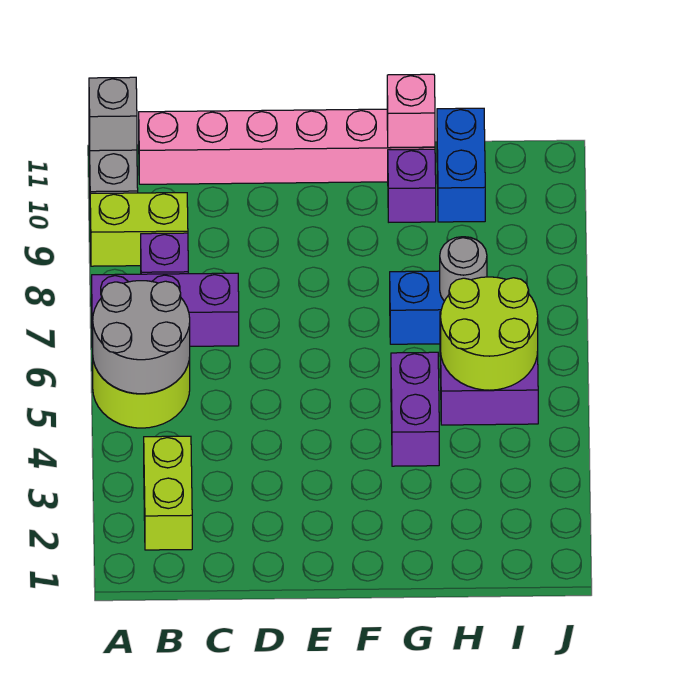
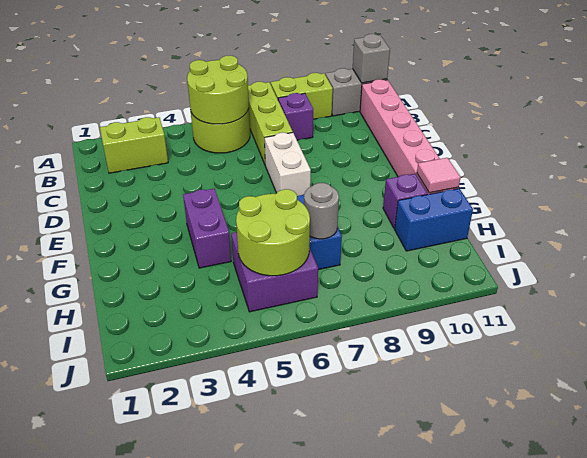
grey round brick A5:B6 level 2 -> lime round brick A5:B6 level 2
purple brick A7:C7 level 1 -> lime brick A7:C7 level 1
lime brick A9:B9 level 1 -> lime brick A8:A9 level 1
none -> white brick D7:E7 level 1
purple brick G4:G5 level 1 -> purple brick F4:G4 level 1
pink brick G11 level 2 -> pink tile G11 level 2

